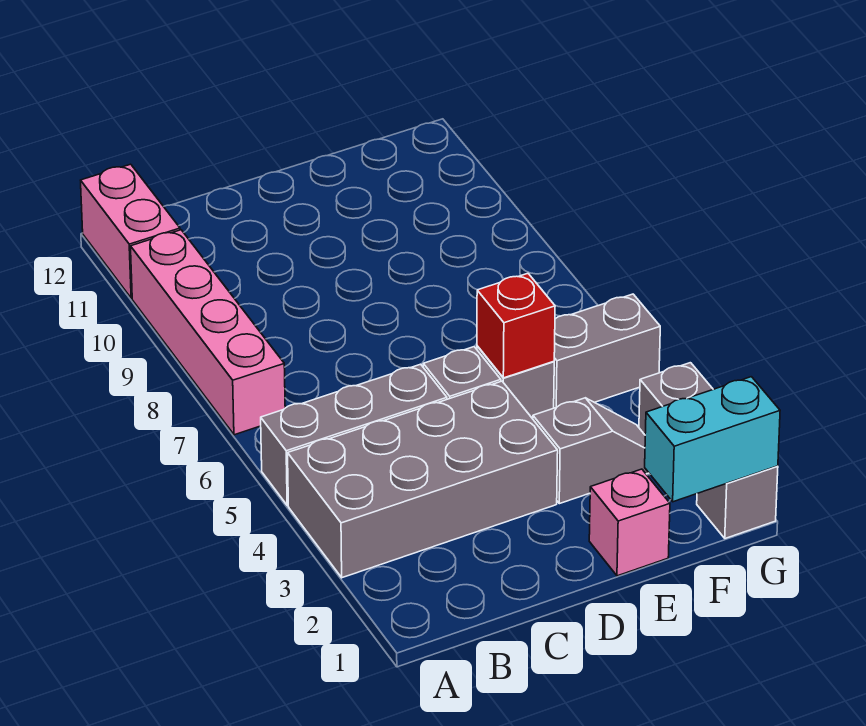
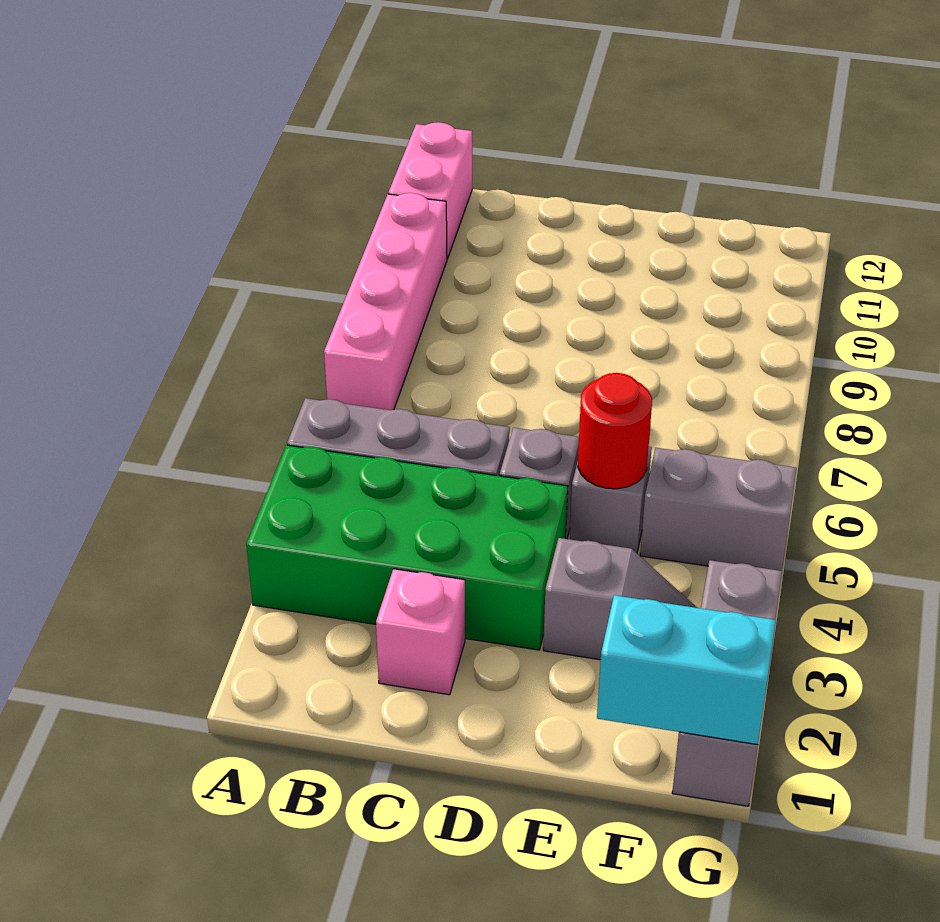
grey brick A3:D4 level 1 -> green brick A3:D4 level 1
pink brick E1 level 1 -> pink brick C2 level 1
red brick E5 level 2 -> red round brick E5 level 2

